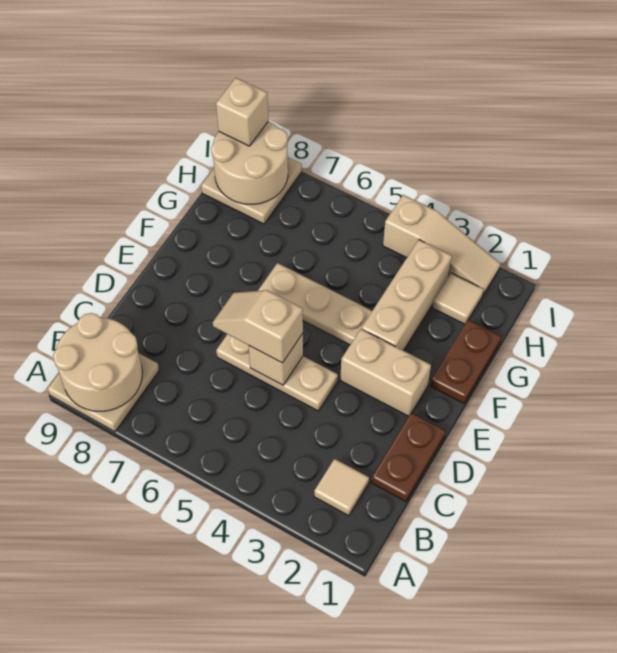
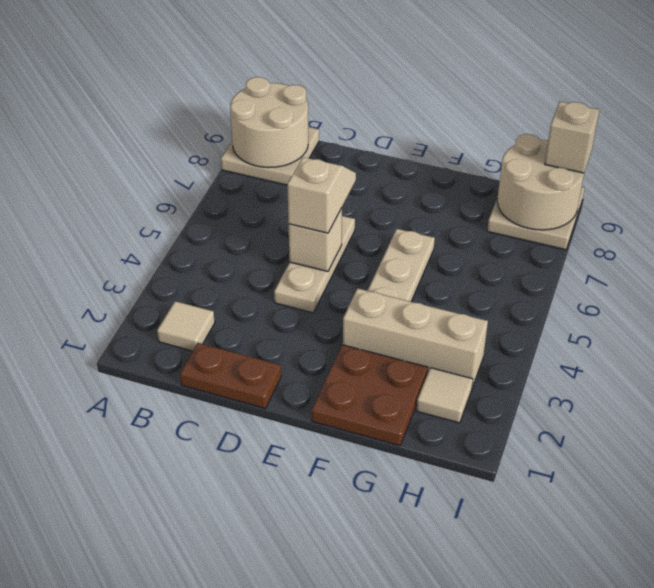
tan brick E2:E3 level 1 -> none
brown plate F1:G1 level 1 -> brown plate F1:G2 level 1
tan slope I2:I4 level 1 top 4 -> none

